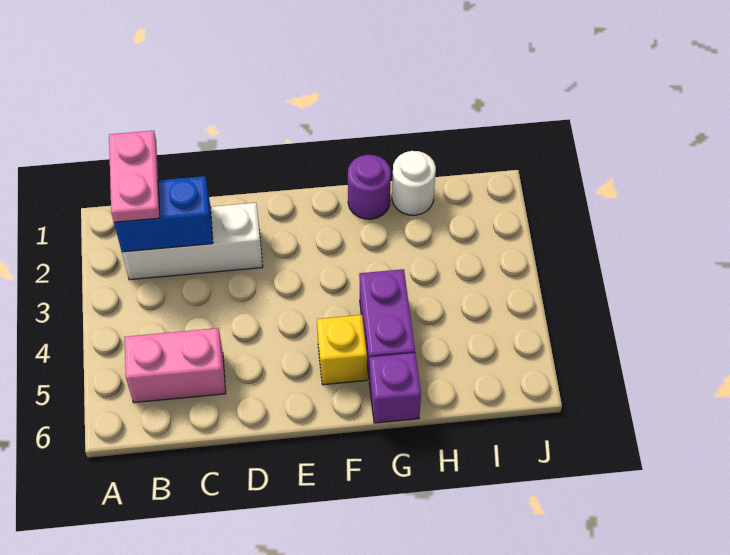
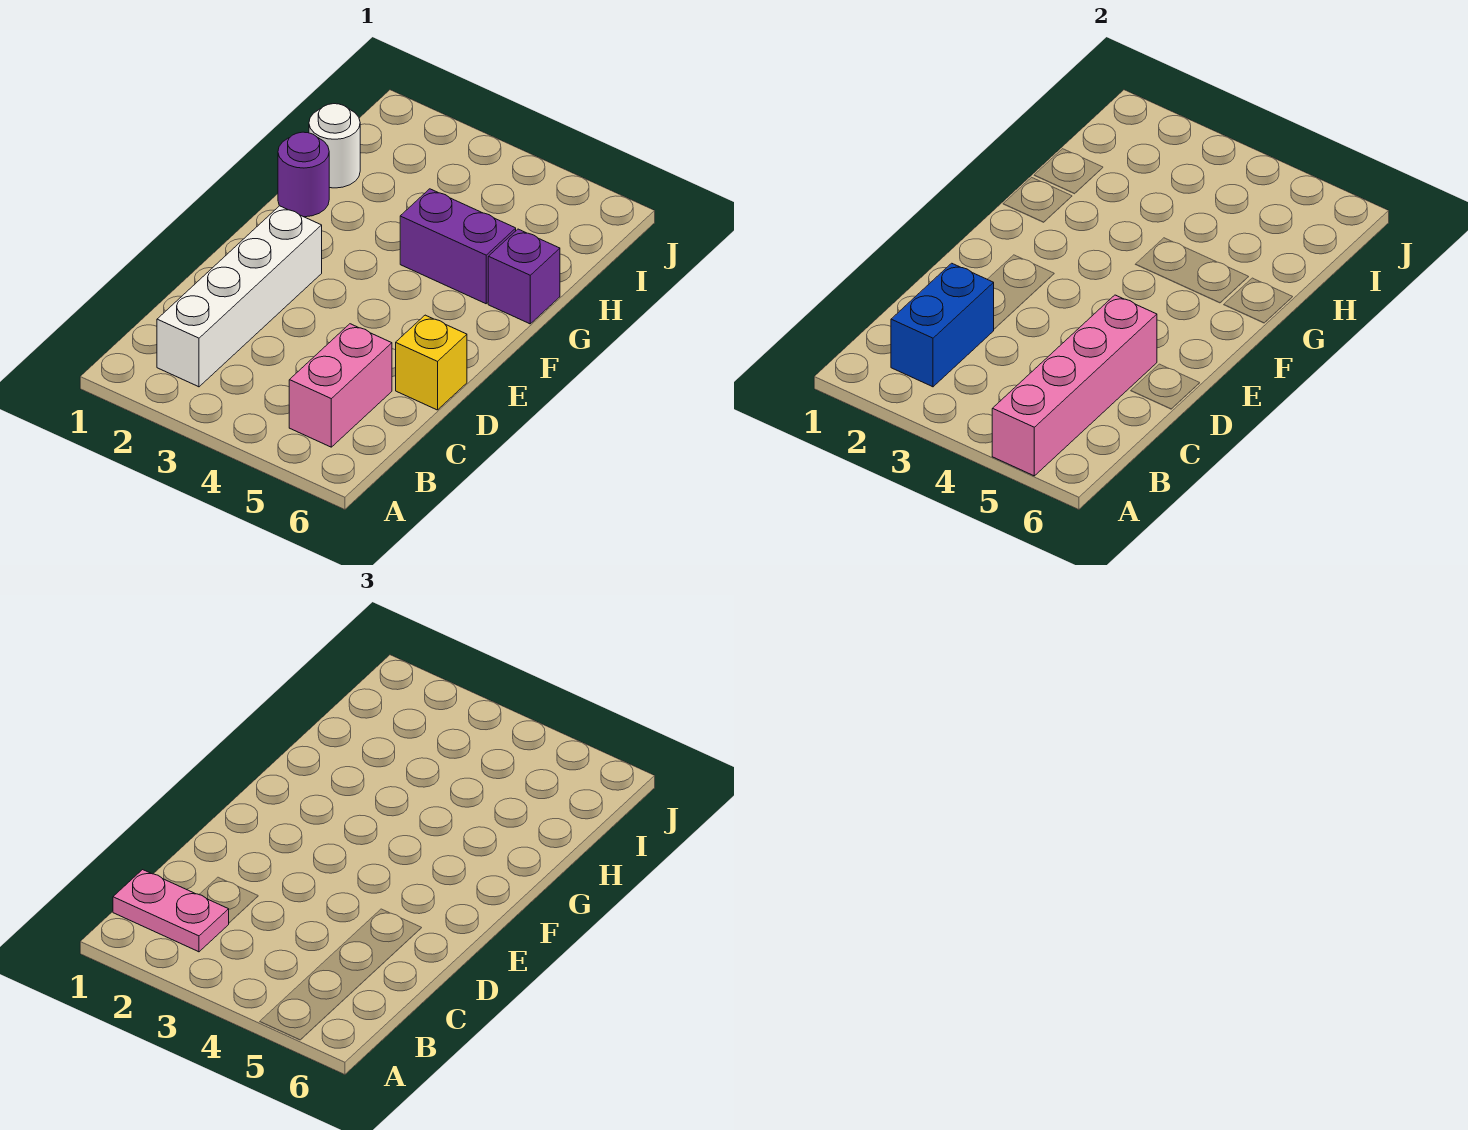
none -> pink brick A5:D5 level 2
white brick B2:D2 level 1 -> white brick B2:E2 level 1
yellow brick F5 level 1 -> yellow brick D6 level 1

